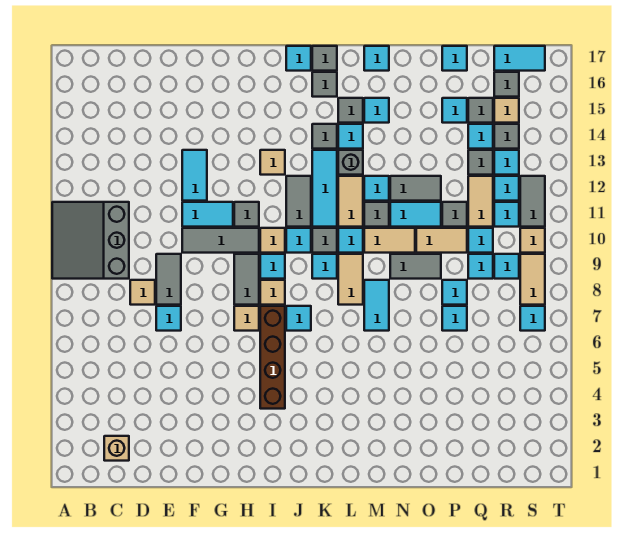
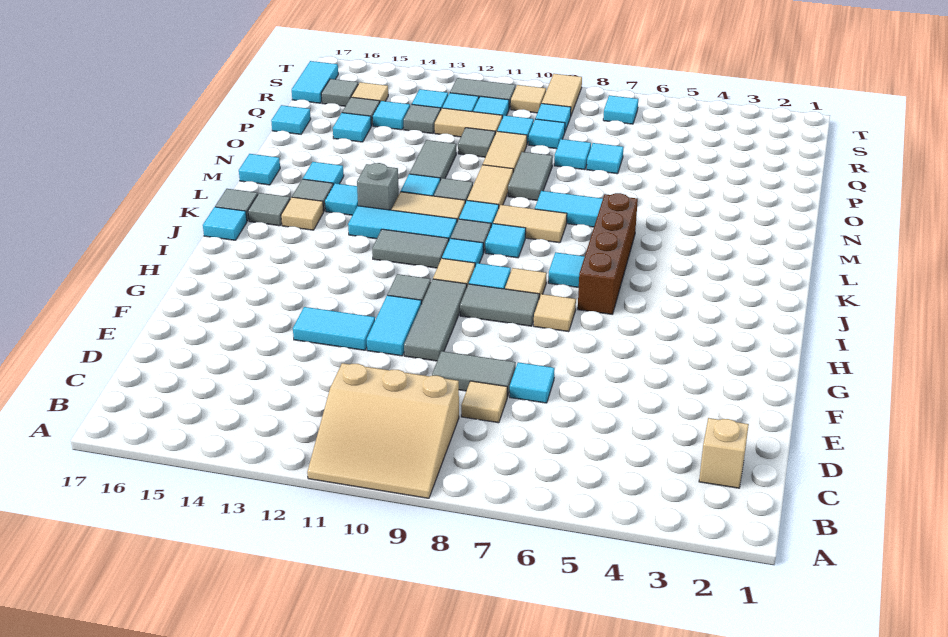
grey slope A9:C11 level 1 top C -> tan slope A9:C11 level 1 top C
brown brick I4:I7 level 1 -> brown brick I6:L6 level 1
tan tile I13 level 1 -> tan tile K15 level 1
grey tile K14 level 1 -> none
cyan tile N11:O11 level 1 -> none
grey tile R14 level 1 -> none
tan tile S8:S9 level 1 -> tan tile S9:T9 level 1

